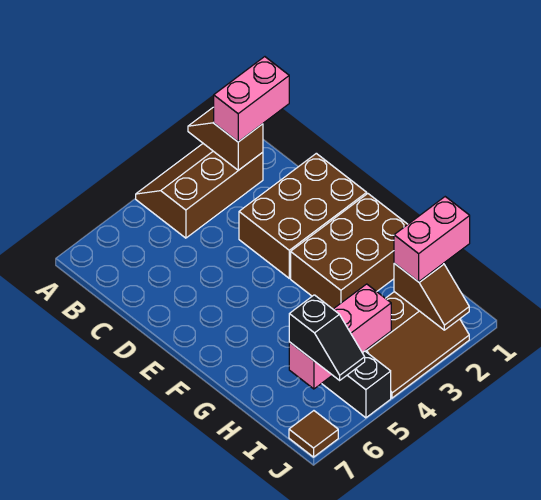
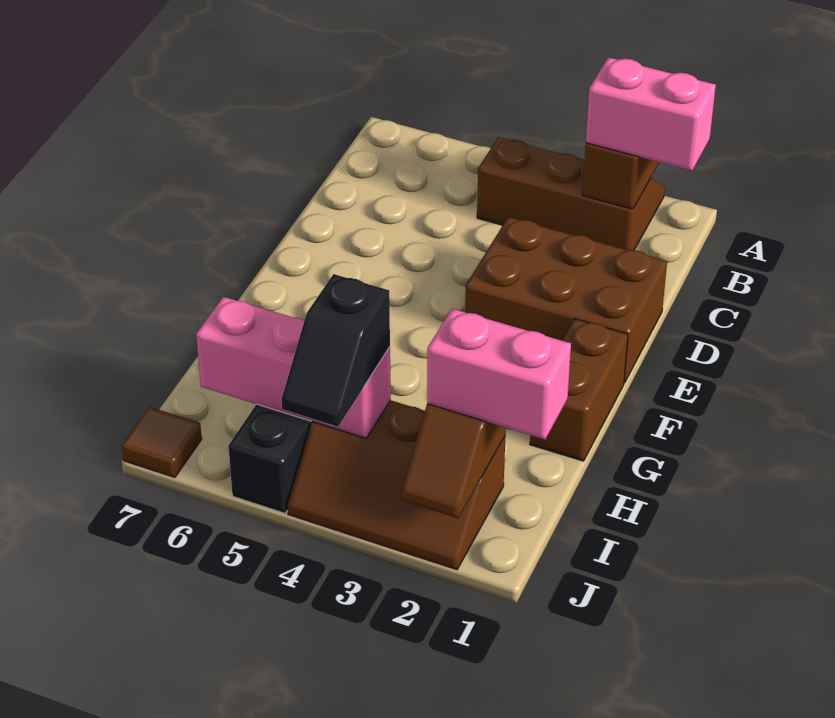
brown brick F1:G3 level 1 -> brown brick F1:G1 level 1
black slope I6:J6 level 3 top I -> black slope I4:J4 level 3 top I

